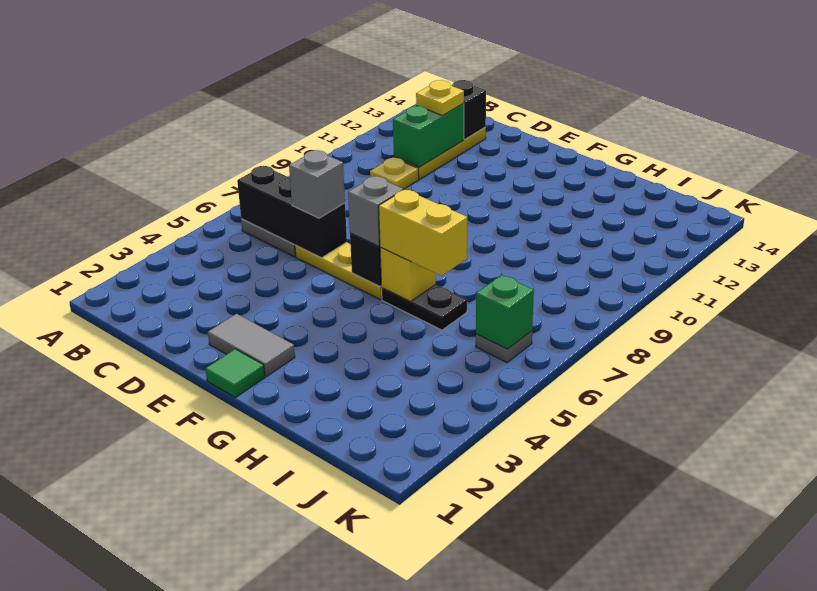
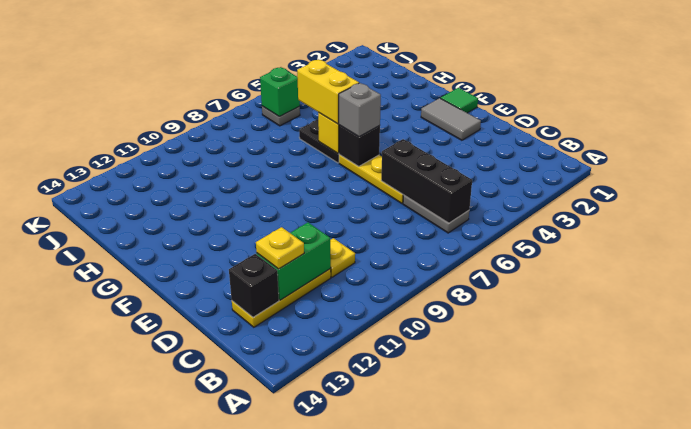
grey brick D6 level 3 -> none

